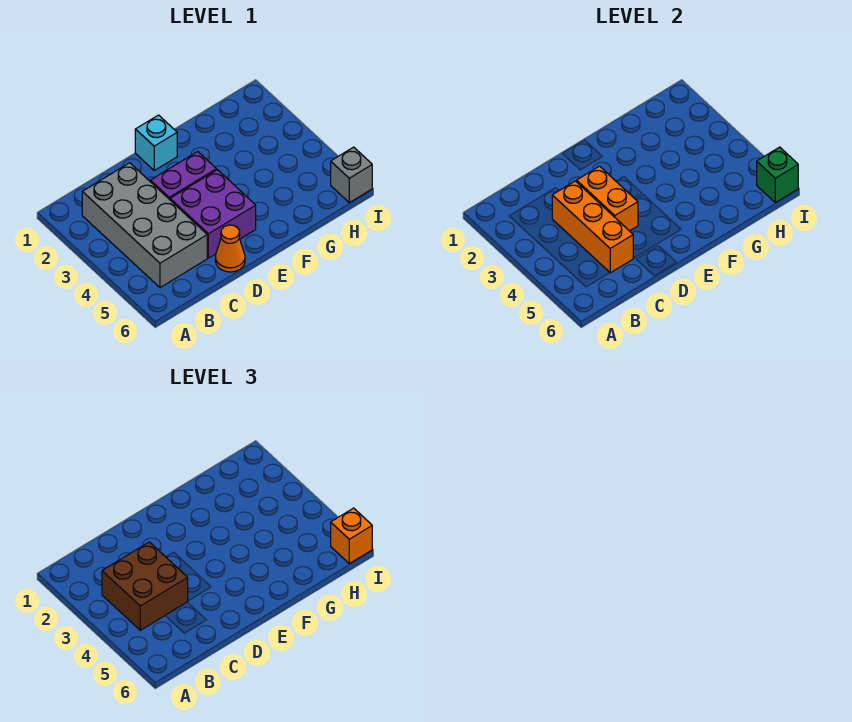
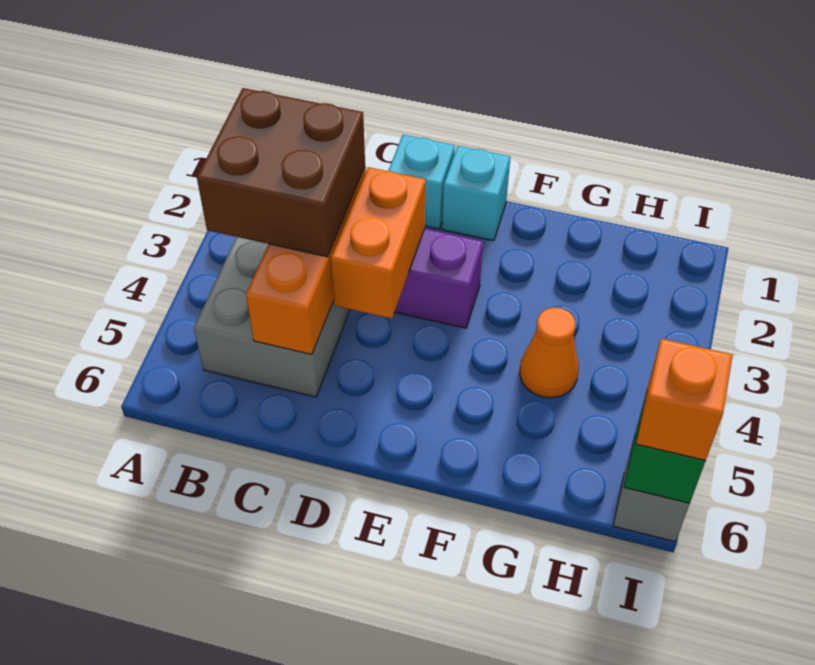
none -> cyan brick D1 level 1
purple brick D4:E5 level 1 -> none
orange cone D6 level 1 -> orange cone G4 level 1

